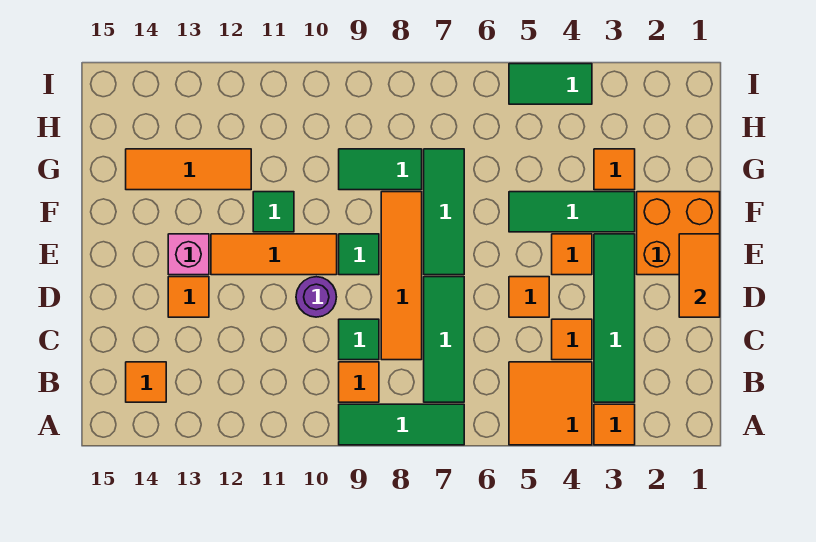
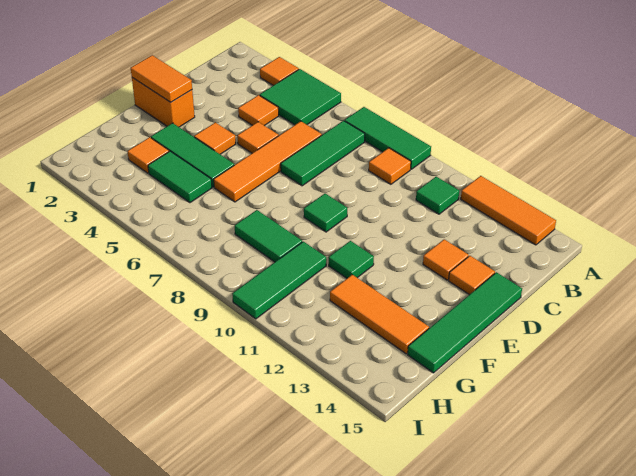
orange tile A4:B5 level 1 -> green tile A4:B5 level 1
green tile B3:E3 level 1 -> green tile D15:G15 level 1
orange tile B14 level 1 -> orange tile D14 level 1
orange tile C8:F8 level 1 -> orange tile C6:F6 level 1
green tile C9 level 1 -> green tile B11 level 1
orange tile D1:E1 level 2 -> orange tile E1:E2 level 2
purple round brick D10 level 1 -> none
orange brick E1:F2 level 1 -> orange brick E1:E2 level 1
green tile E7:G7 level 1 -> green tile G10:I10 level 1
orange tile E10:E12 level 1 -> orange tile A12:A14 level 1
pink brick E13 level 1 -> none
green tile I4:I5 level 1 -> green tile G4:G5 level 1

